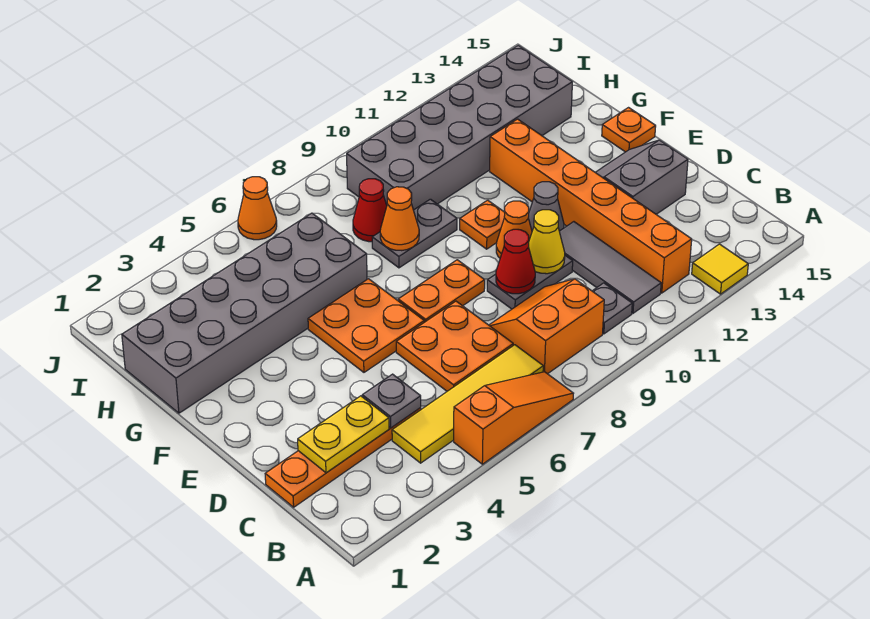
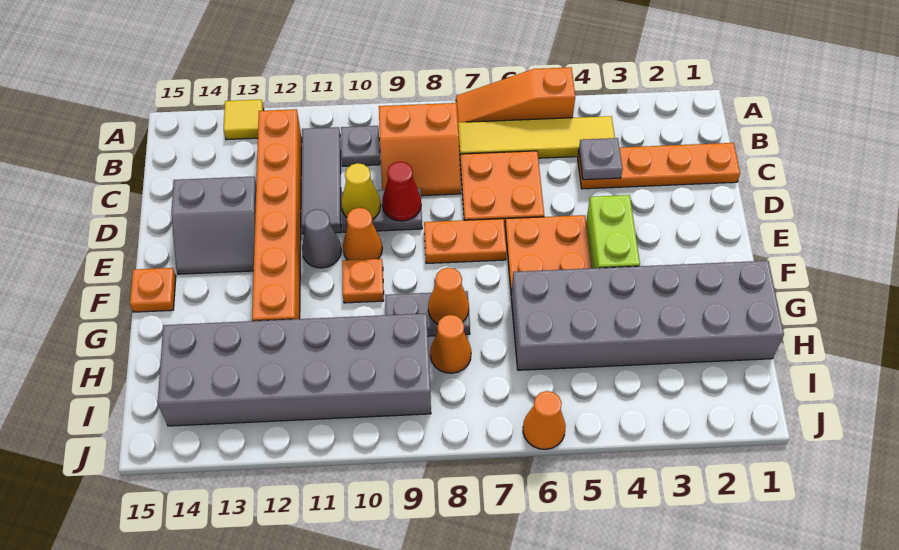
yellow plate C2:C3 level 2 -> none
none -> lime brick E4:F4 level 1
red cone H8 level 1 -> orange cone H8 level 1

